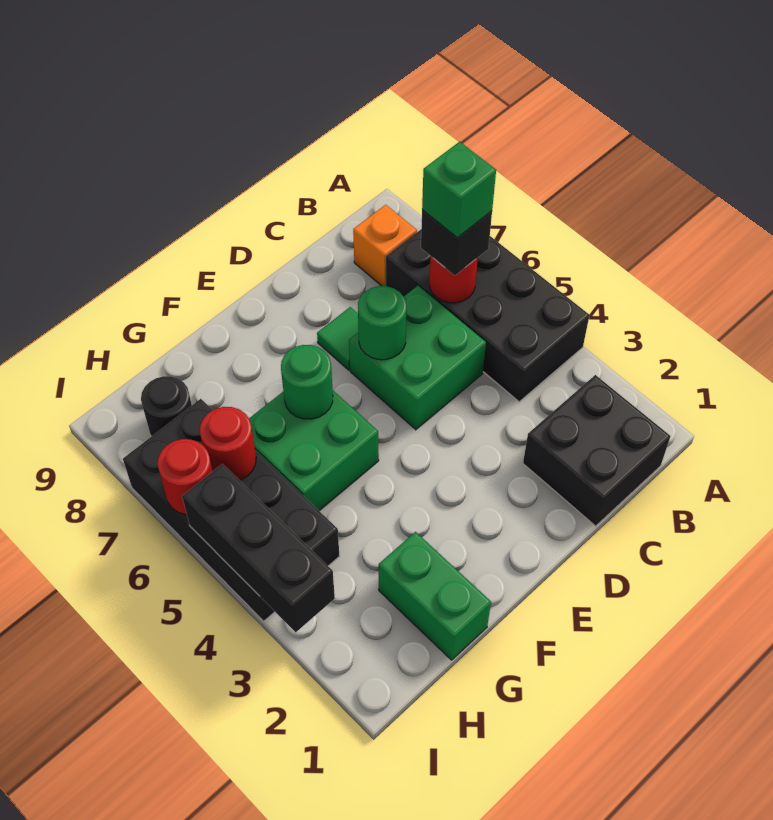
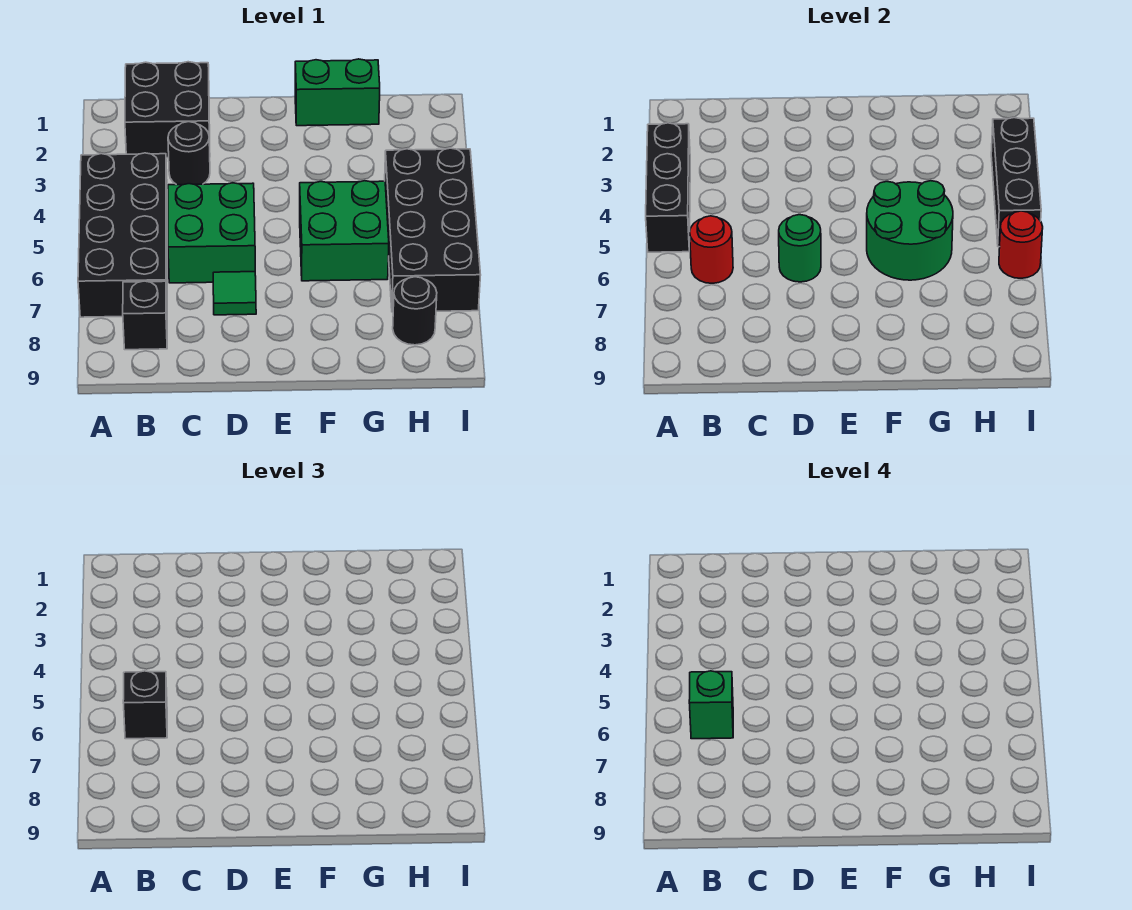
none -> black brick A3:A5 level 2
orange brick B8 level 1 -> black brick B8 level 1
none -> black round brick C3 level 1
green round brick F6 level 2 -> green round brick F5:G6 level 2
green brick G1:G2 level 1 -> green brick F1:G1 level 1
red round brick H6 level 2 -> none

